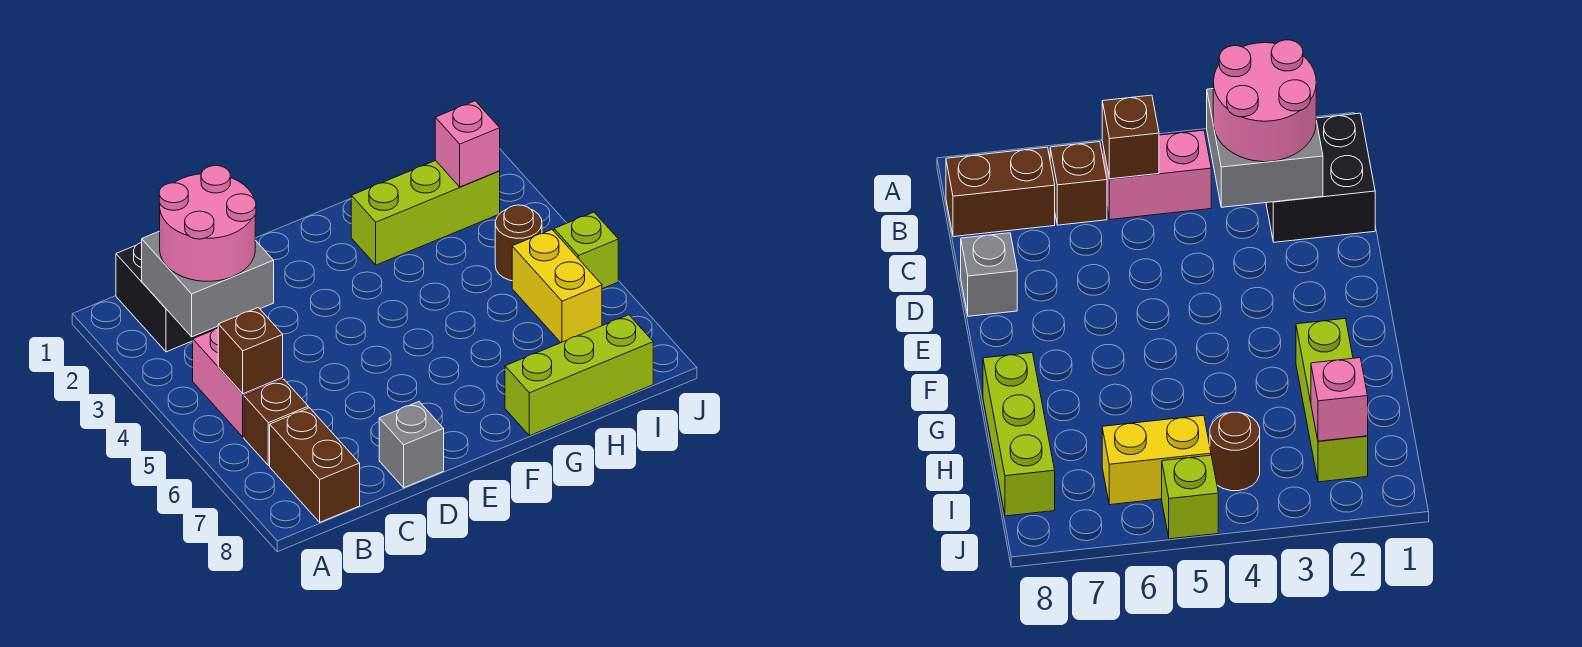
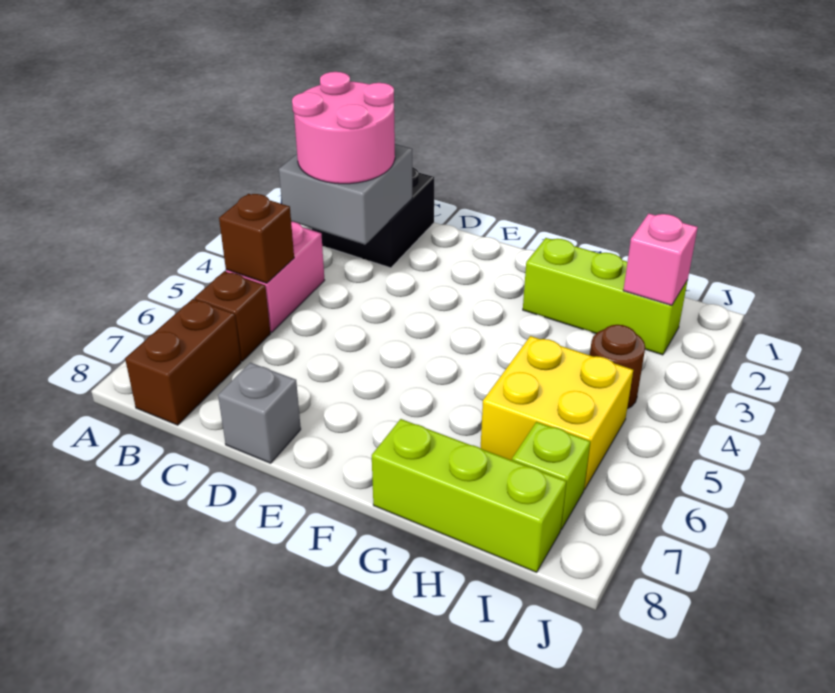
yellow brick I5:I6 level 1 -> yellow brick H5:I6 level 1
lime brick J5 level 1 -> lime brick I7 level 1

